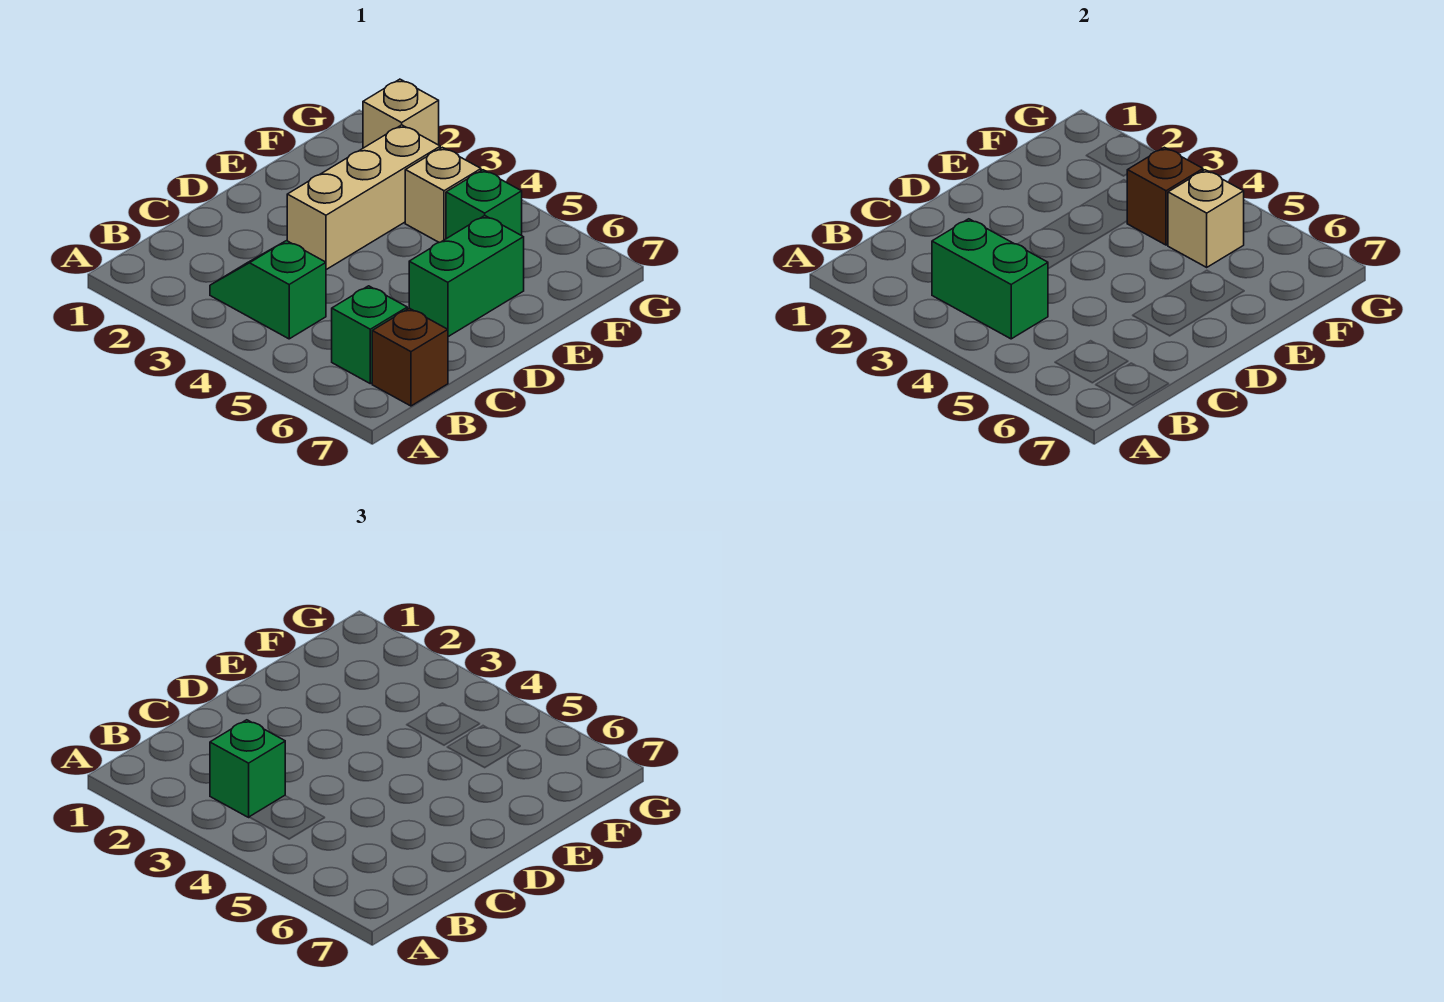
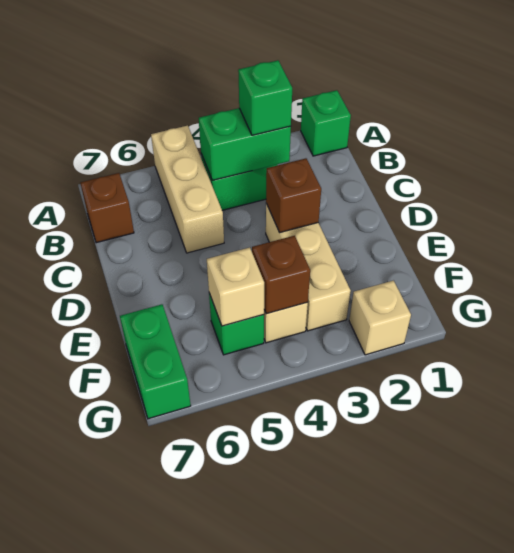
none -> tan brick A5:C5 level 1
green brick B6 level 1 -> green brick A1 level 1
none -> brown brick D3 level 2
green brick D6:E6 level 1 -> green brick F7:G7 level 1

